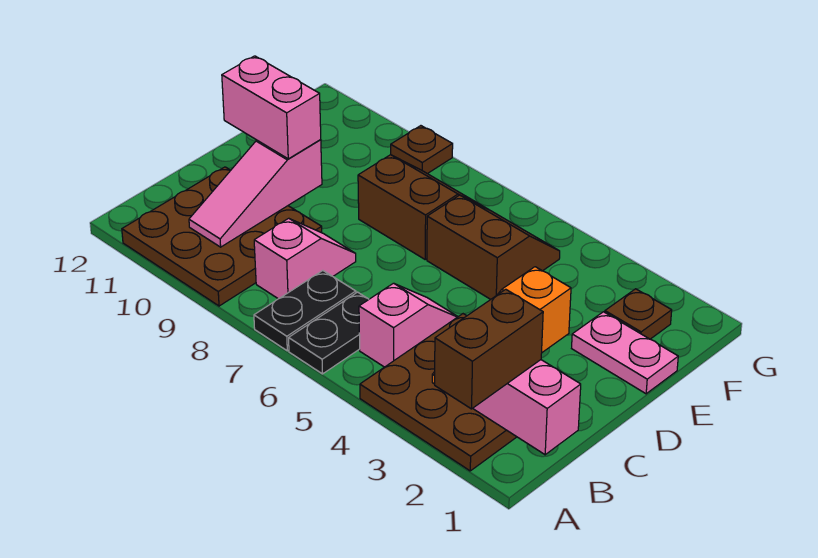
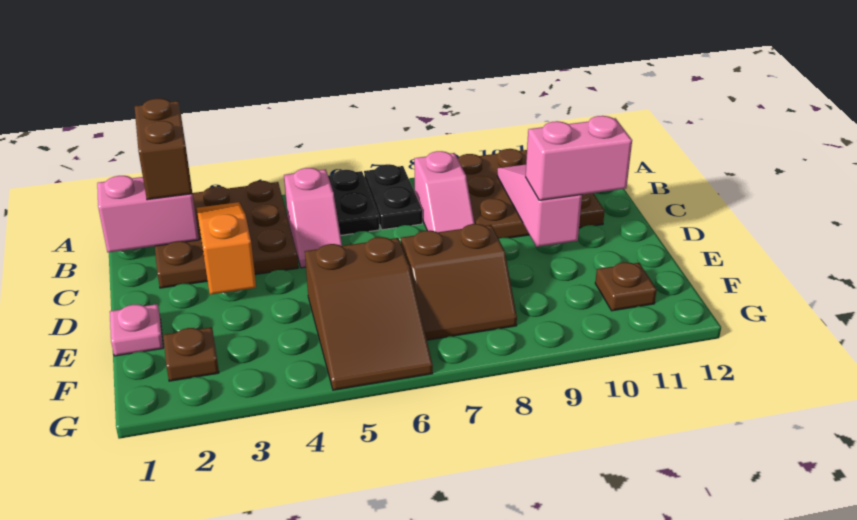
pink plate E1:E2 level 1 -> pink plate E1 level 1
brown slope E5:F6 level 1 top E -> brown slope E5:G6 level 1 top E
brown plate G9 level 1 -> brown plate F11 level 1

